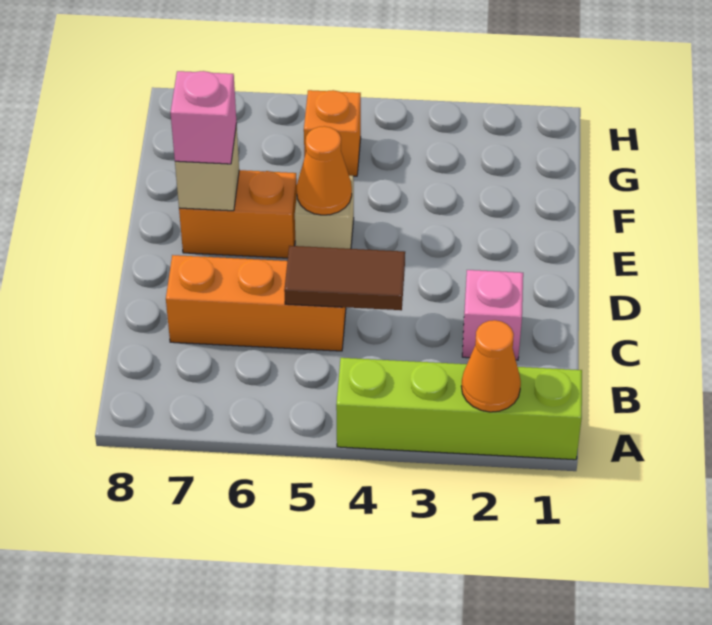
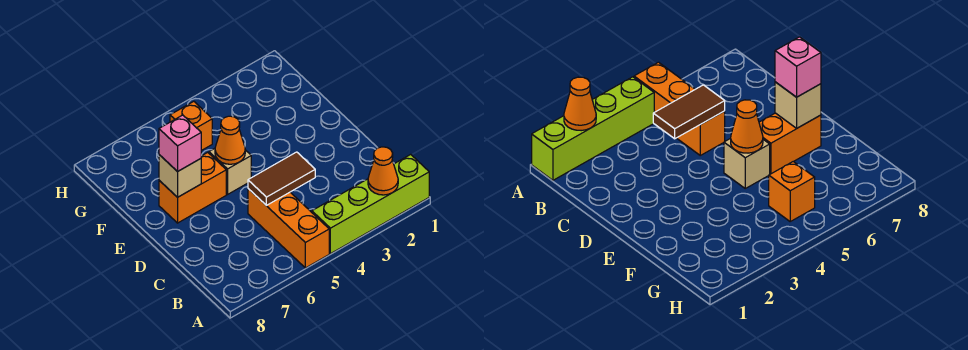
pink brick C2 level 1 -> none
orange brick C5:C7 level 1 -> orange brick A5:C5 level 1

